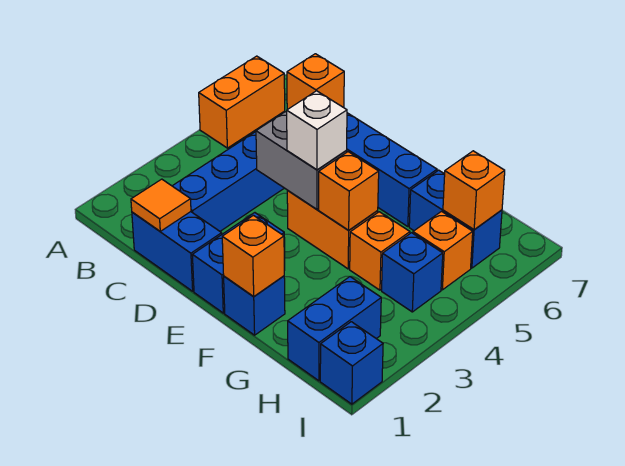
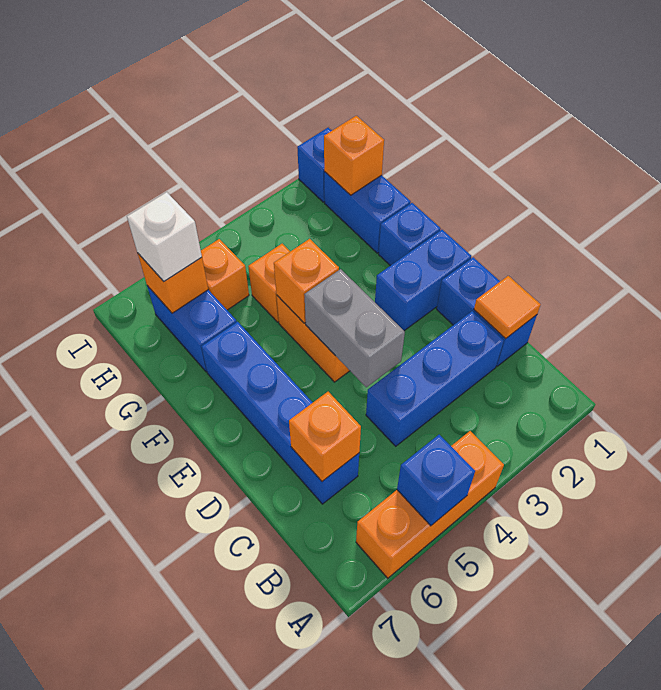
orange brick A5:A6 level 1 -> orange brick A4:A6 level 1
white brick E4 level 3 -> white brick H6 level 3
orange brick F1 level 2 -> orange brick H1 level 2
blue brick H1:H2 level 1 -> blue brick G1:H1 level 1
blue brick H4 level 1 -> blue brick A5 level 2

